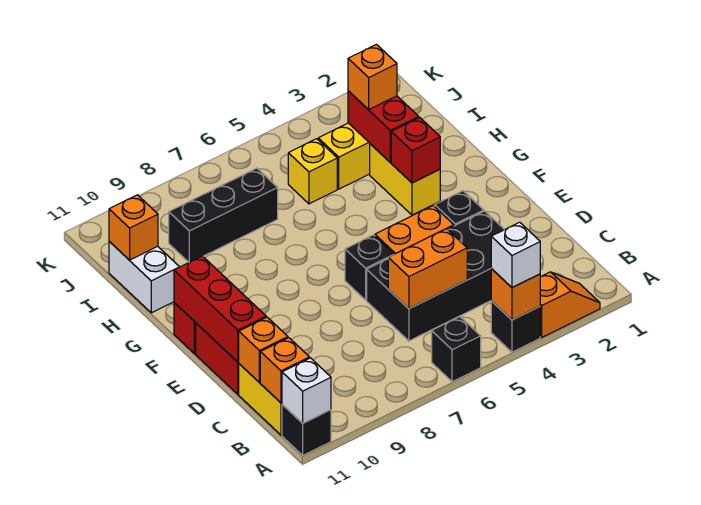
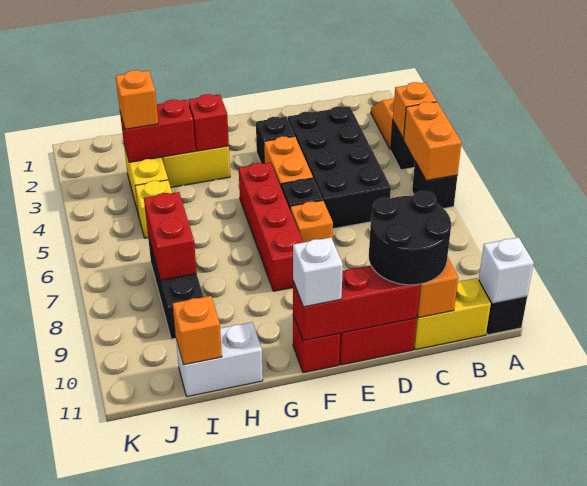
white brick A4 level 3 -> white brick F11 level 3
orange brick B11 level 2 -> orange brick E7 level 1
orange brick C5:C6 level 2 -> orange brick A5:A6 level 2
none -> black round brick C10:D11 level 3
none -> red brick F5:F8 level 1
none -> red brick I7:I8 level 2

